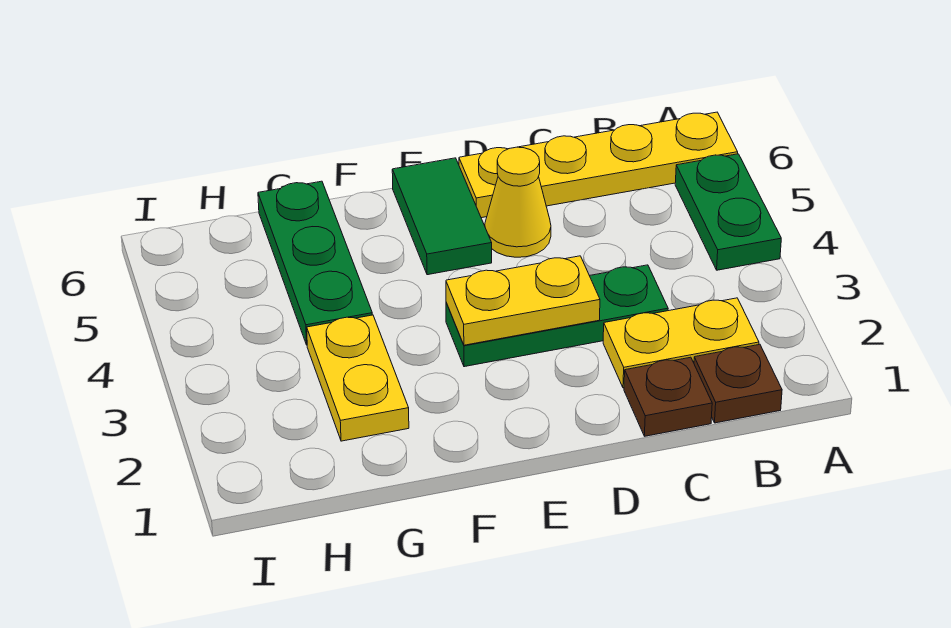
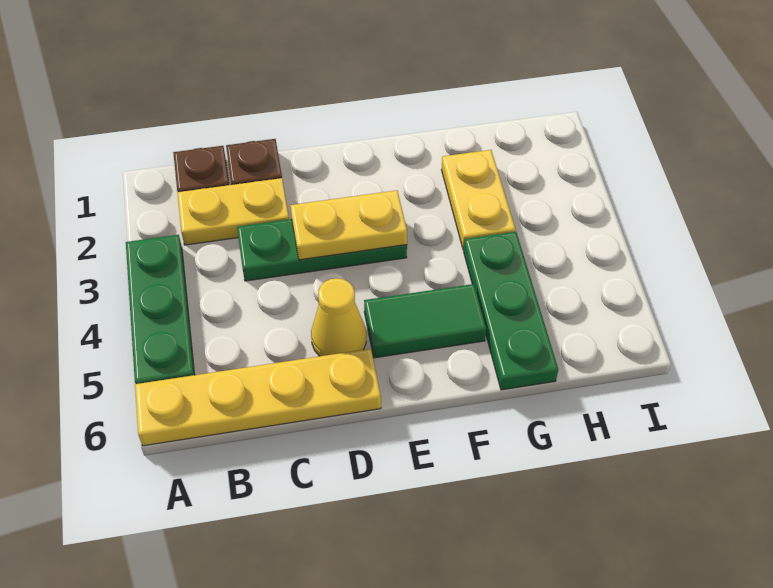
green plate A4:A5 level 1 -> green plate A3:A5 level 1
green tile E5:E6 level 1 -> green tile E5:F5 level 1

